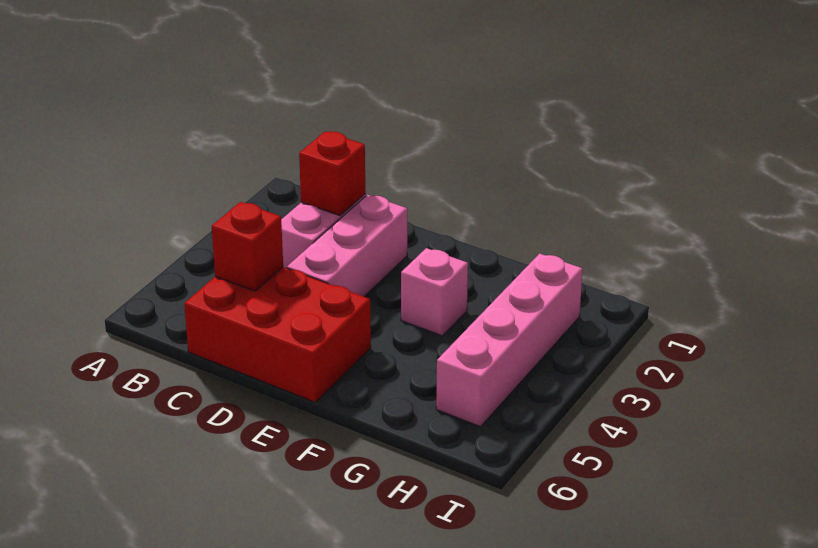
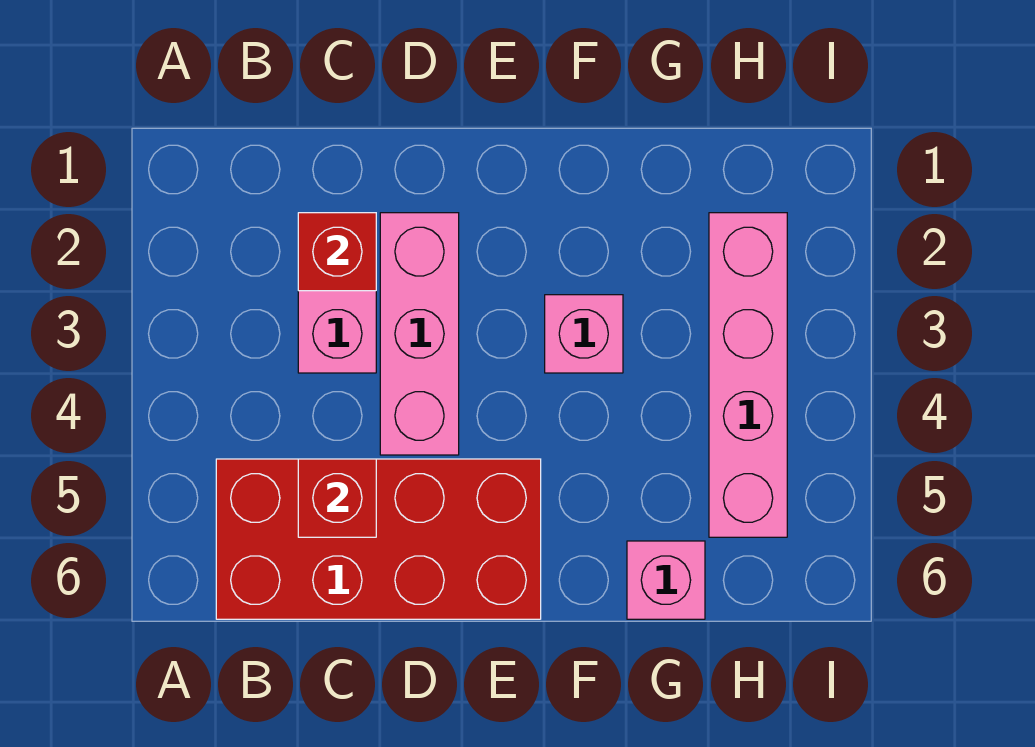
red brick C5:E6 level 1 -> red brick B5:E6 level 1
none -> pink brick G6 level 1

